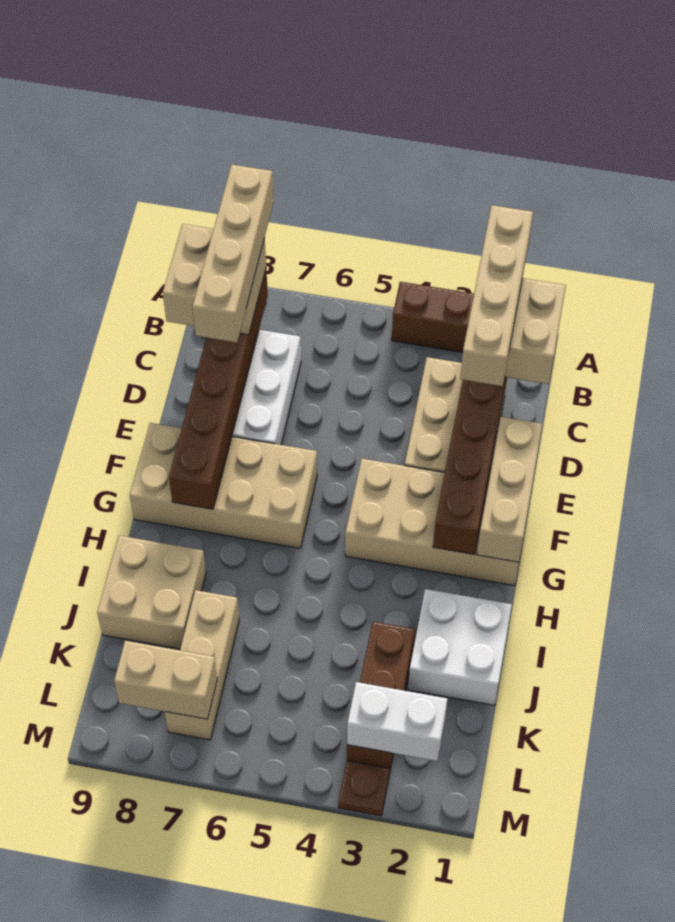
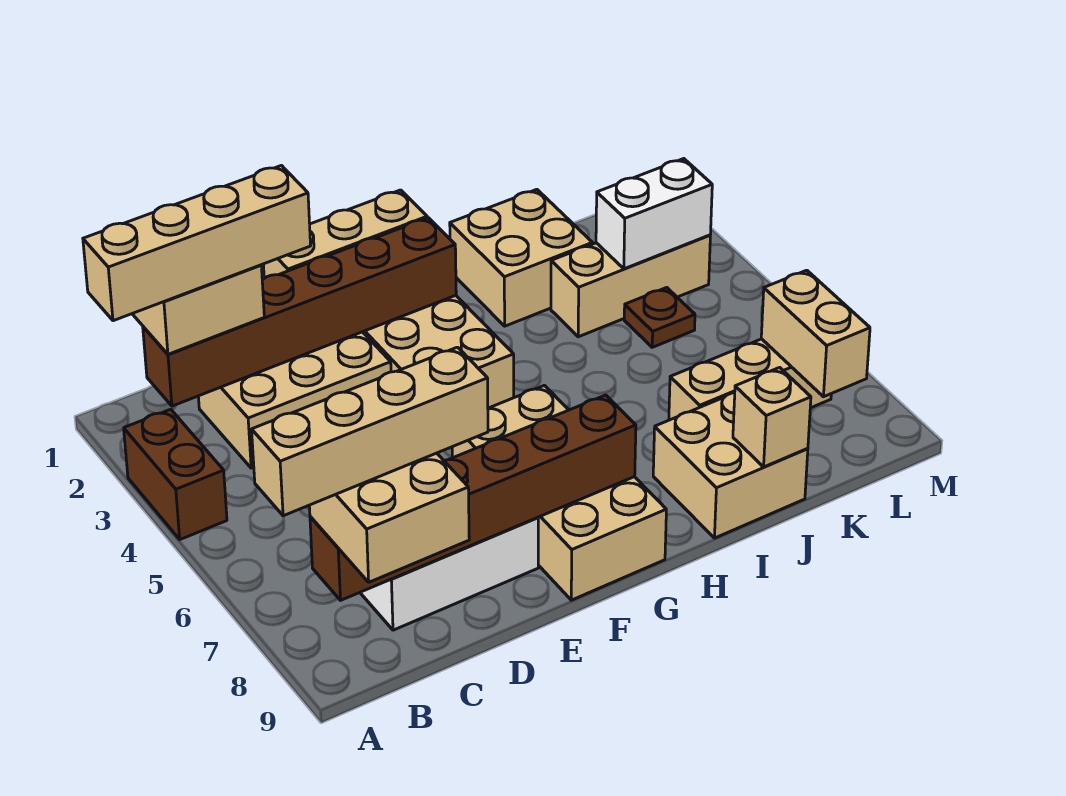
white brick I1:J2 level 1 -> tan brick I1:J2 level 1
brown brick J3:L3 level 1 -> tan brick J3:L3 level 1
none -> tan brick J9 level 2
white brick L2:L3 level 2 -> white brick K3:L3 level 2
brown plate M3 level 1 -> brown plate K4 level 1

